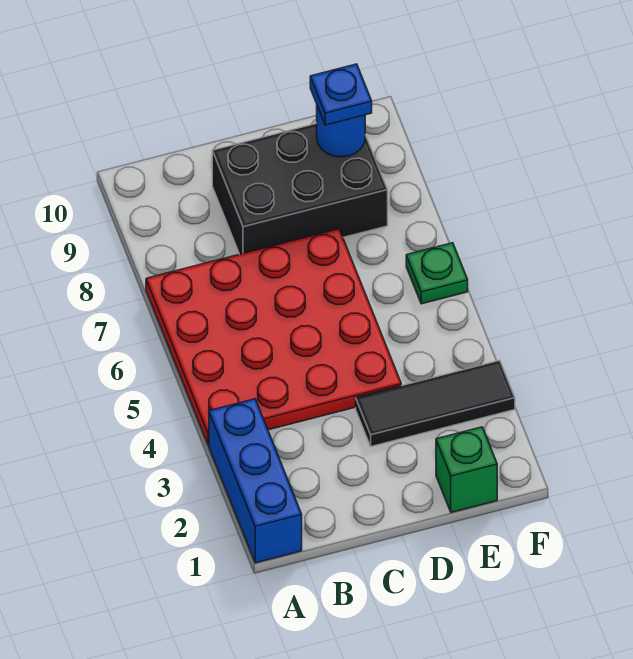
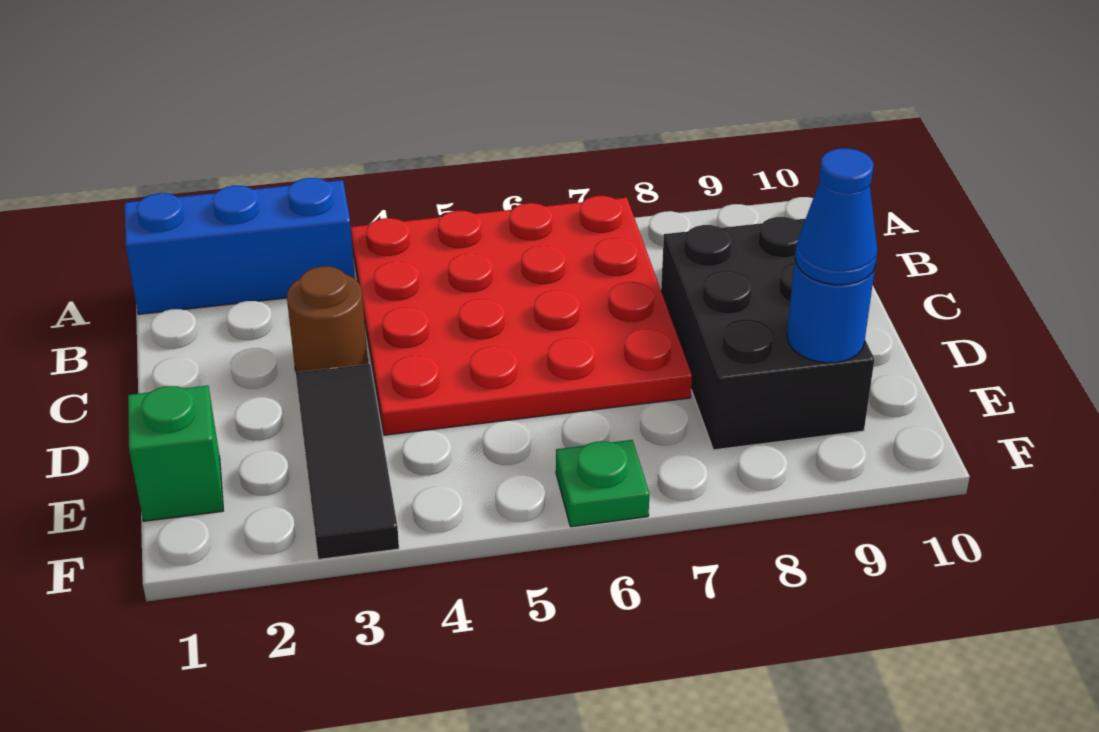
none -> brown round brick C3 level 1
blue plate E9 level 3 -> blue cone E9 level 3

